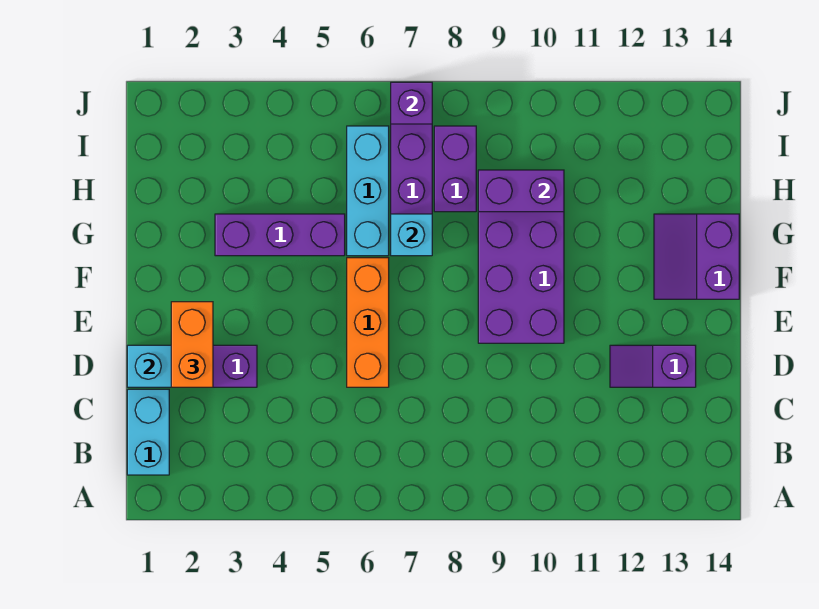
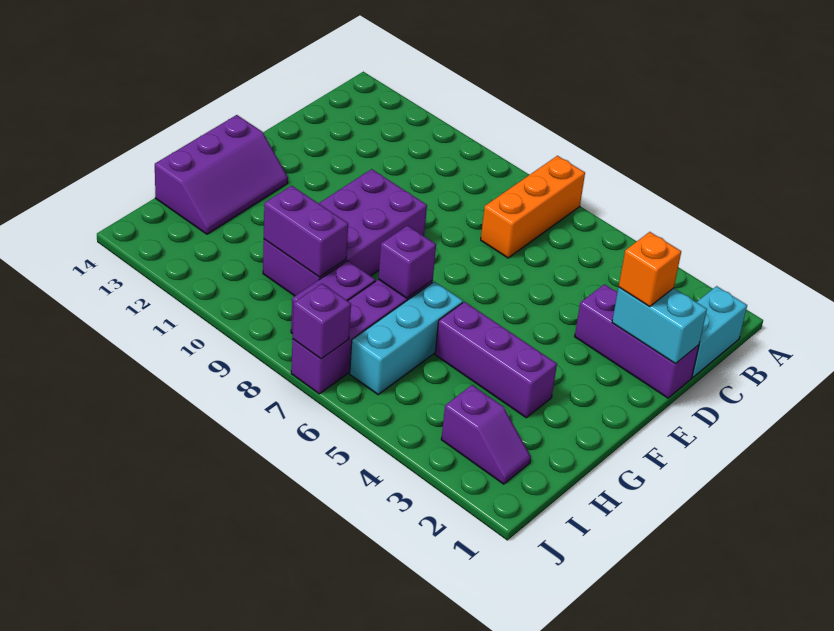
orange brick D2:E2 level 3 -> orange brick D2 level 3
orange brick D6:F6 level 1 -> orange brick A7:C7 level 1
purple slope D12:D13 level 1 top 13 -> purple slope I2:I3 level 1 top 3
purple slope F13:G14 level 1 top 14 -> purple slope F13:H14 level 1 top 14
cyan brick G7 level 2 -> purple brick G7 level 2

